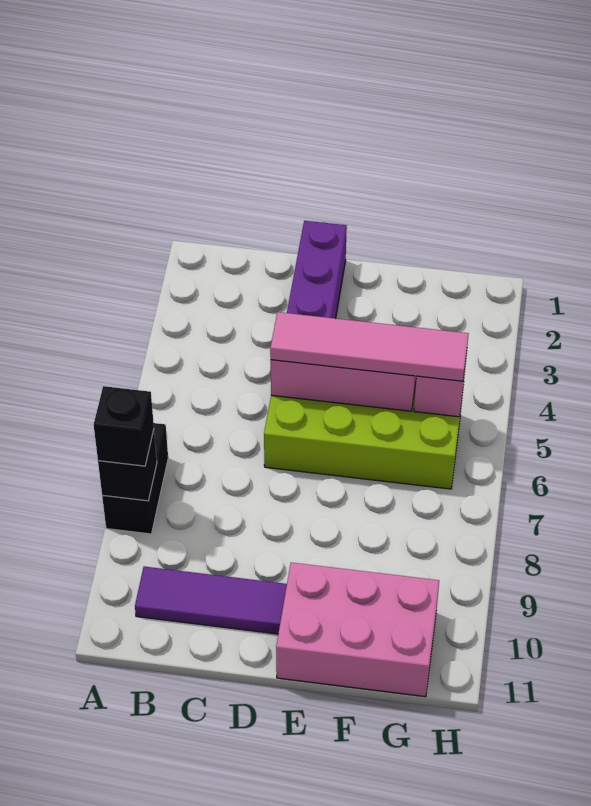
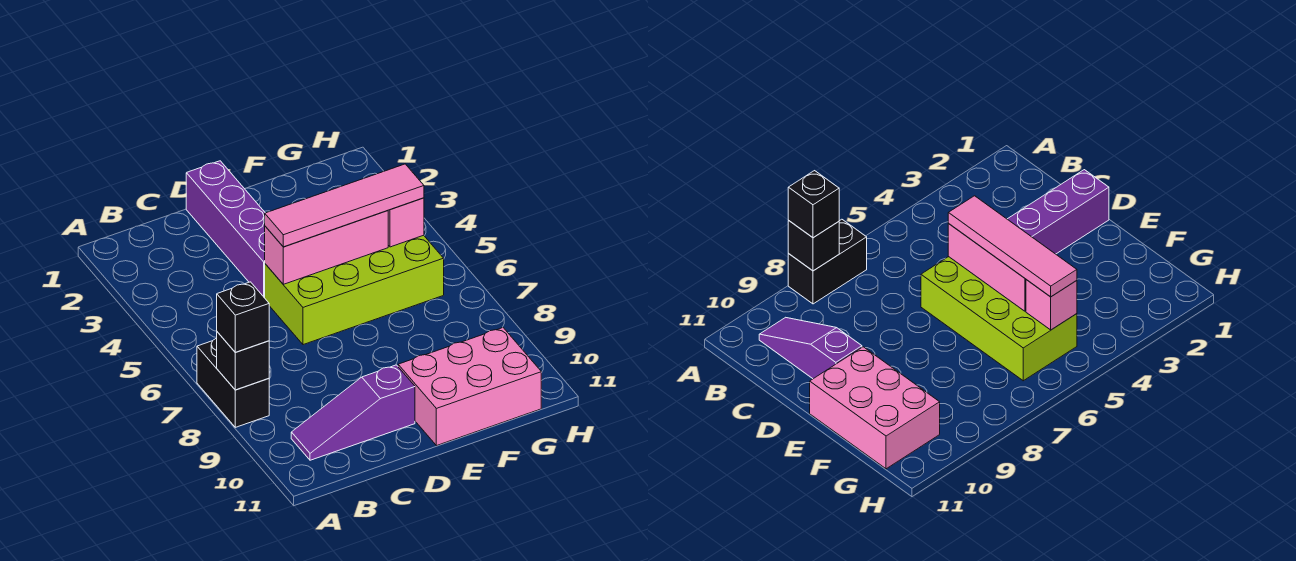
purple tile B10:D10 level 1 -> purple slope B10:D10 level 1 top D

